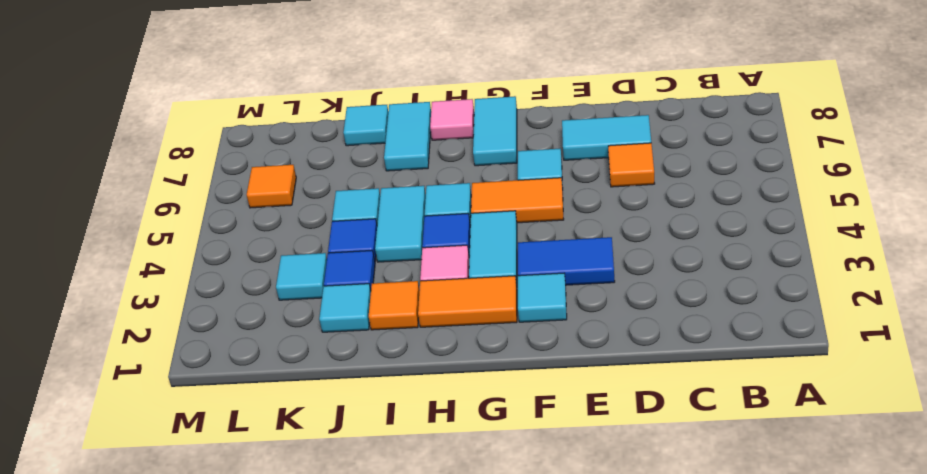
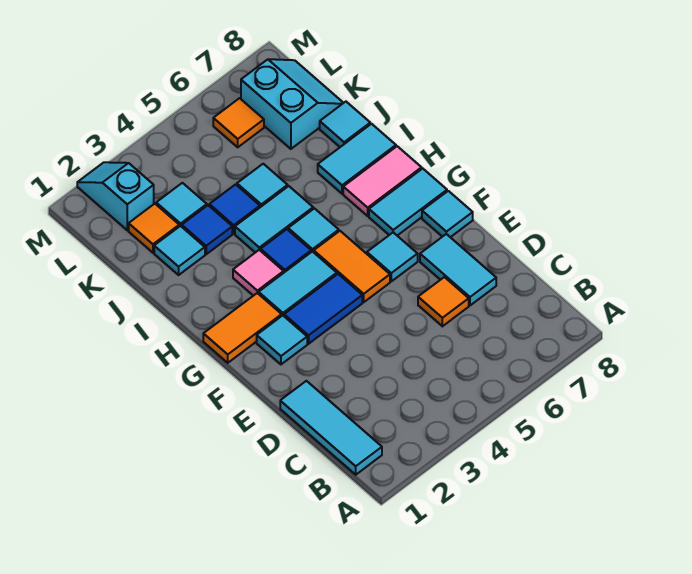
none -> cyan tile B1:D1 level 1
blue tile E3:F3 level 1 -> blue tile F3:F4 level 1
none -> cyan tile F8 level 1
orange tile G2:H2 level 1 -> orange tile G1:G2 level 1
pink tile H8 level 1 -> pink tile H7:H8 level 1
orange tile I2 level 1 -> orange tile K2 level 1
none -> cyan slope K7:L8 level 1 top 7
none -> cyan slope L2:M2 level 1 top L

